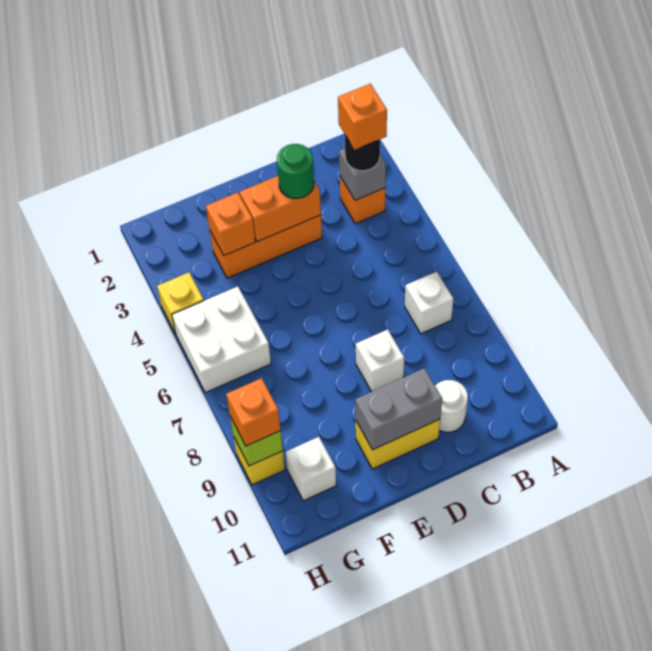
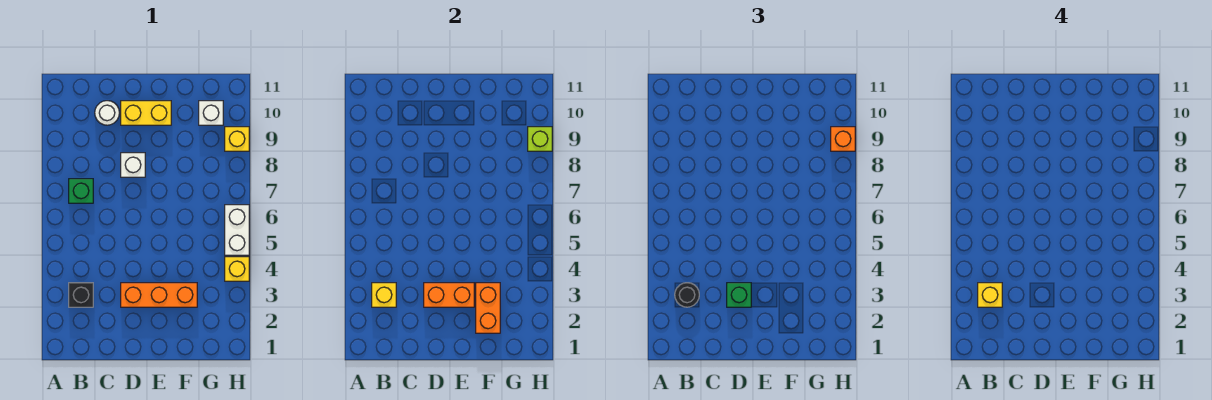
orange brick B3 level 1 -> black brick B3 level 1
grey brick B3 level 2 -> yellow brick B3 level 2
orange brick B3 level 4 -> yellow brick B3 level 4
white brick B7 level 1 -> green brick B7 level 1
green round brick D3 level 3 -> green brick D3 level 3
grey brick D10:E10 level 2 -> none
orange brick F3 level 2 -> orange brick F2:F3 level 2
white brick G5:H6 level 1 -> white brick H5:H6 level 1

